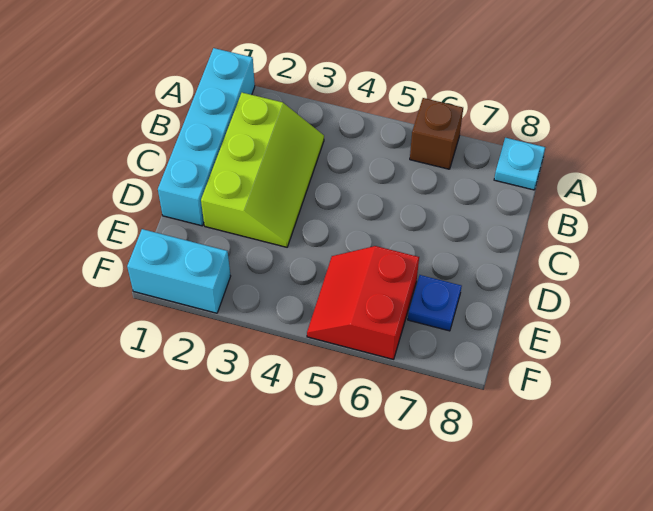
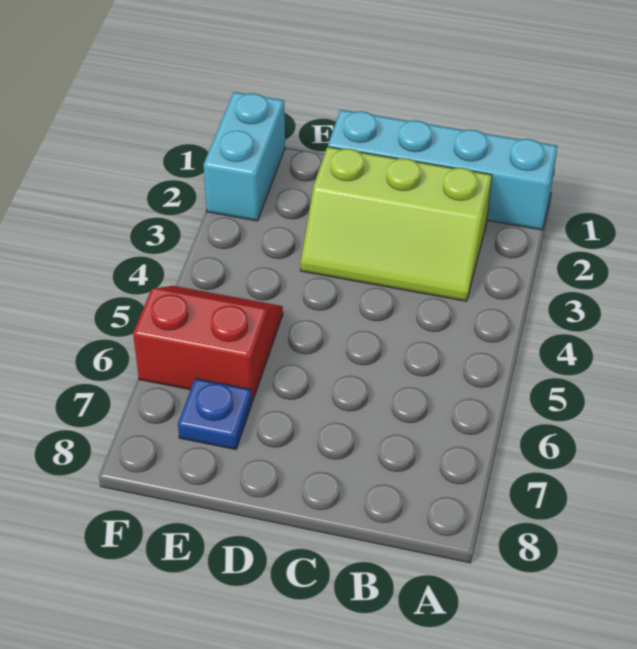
brown brick A6 level 1 -> none
cyan plate A8 level 1 -> none

